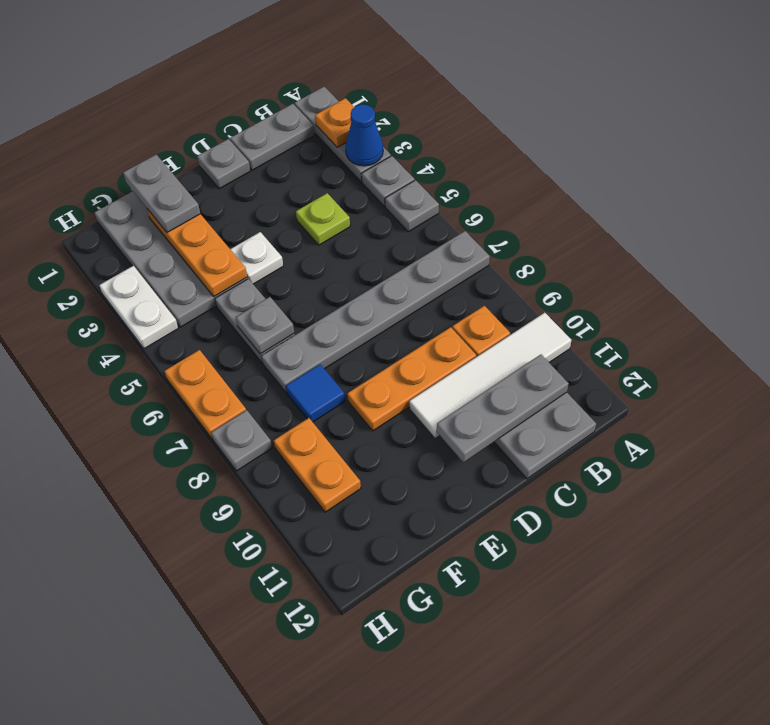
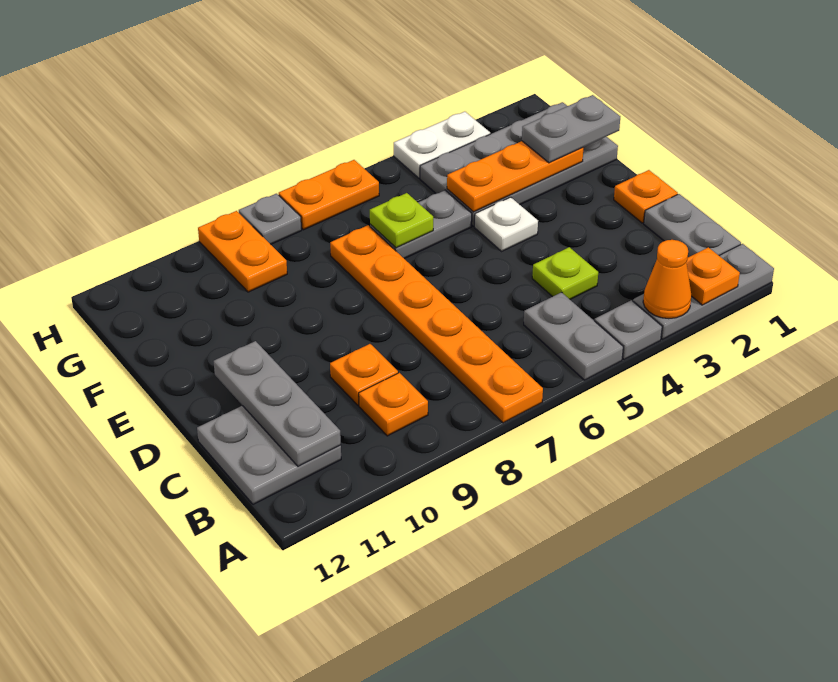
blue cone A3 level 2 -> orange cone A3 level 2
grey plate A5 level 1 -> grey plate A5:B5 level 1
grey plate A7:F7 level 1 -> orange plate A7:F7 level 1
white tile A10:D10 level 1 -> none
orange plate C9:E9 level 1 -> orange plate C9 level 1
grey plate D1 level 1 -> orange plate D1 level 1
grey plate F6 level 2 -> lime plate F6 level 2
blue tile F8 level 1 -> none
orange plate G9:G10 level 1 -> orange plate G9:H9 level 1

